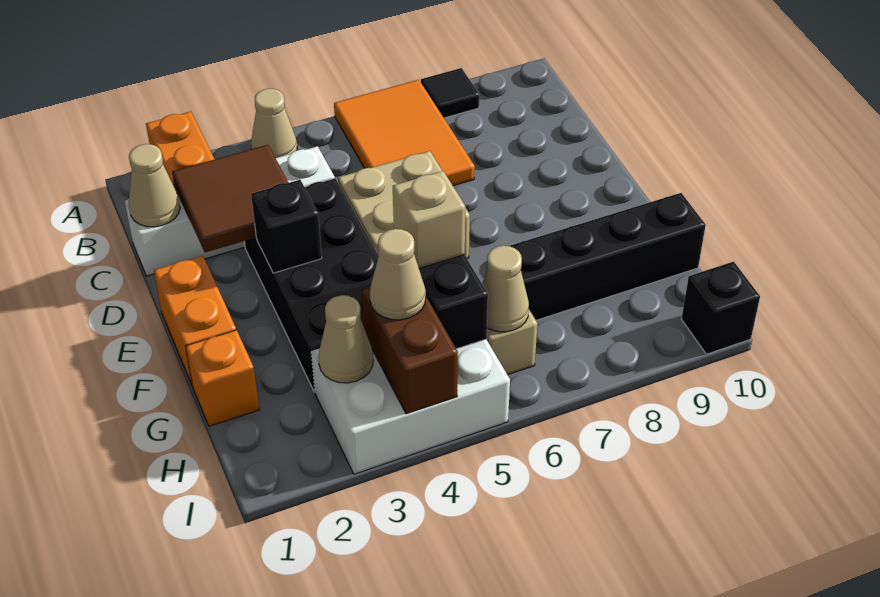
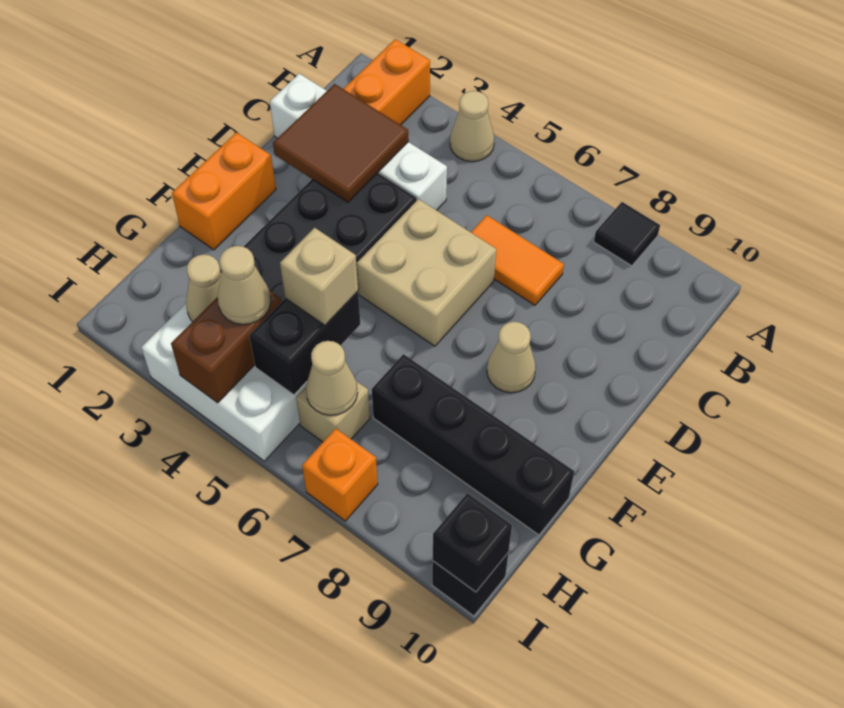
orange tile A6:C7 level 1 -> orange tile C6:C7 level 1
tan cone C1 level 2 -> tan cone E8 level 1
black brick E3 level 2 -> black brick I10 level 2
orange brick G1 level 1 -> orange brick I7 level 1

